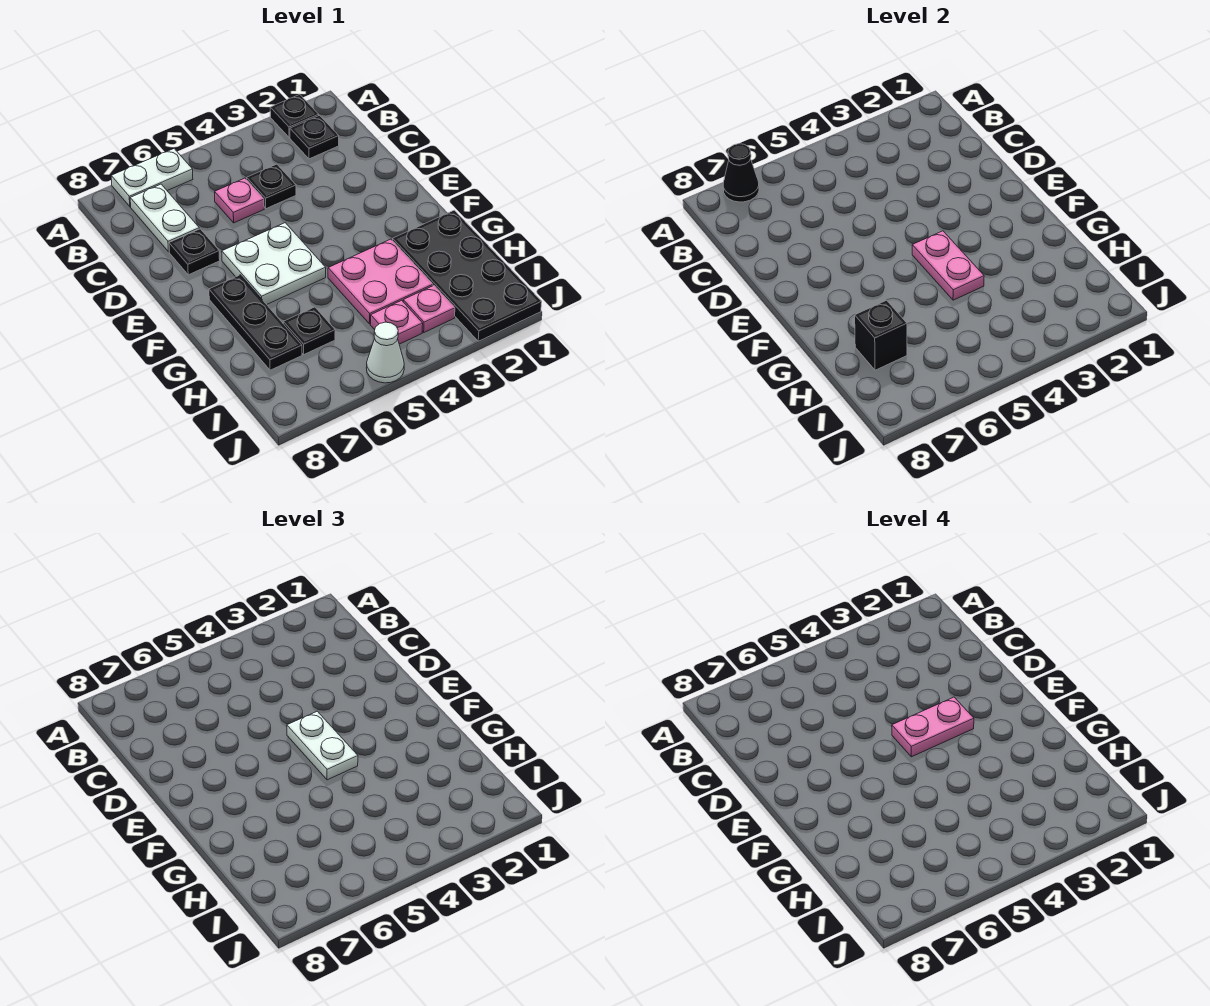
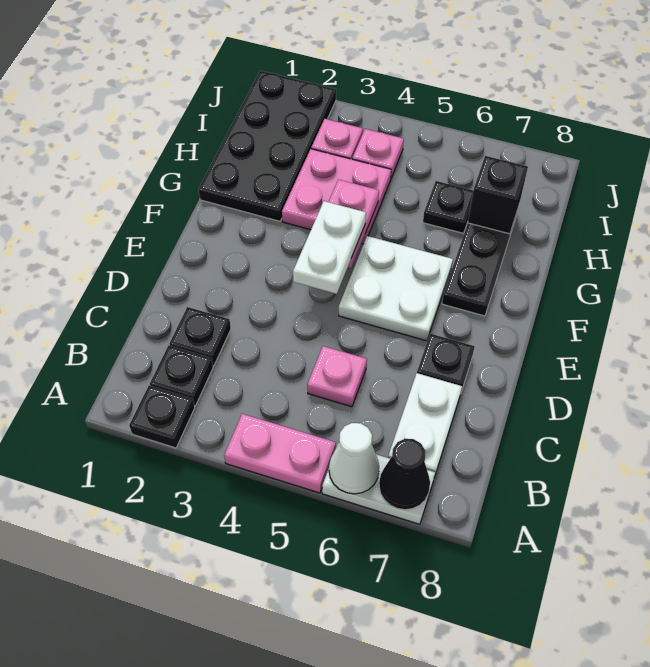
black plate C4 level 1 -> black plate C2 level 1
pink plate E3:E4 level 4 -> pink plate A4:A5 level 1
white cone J5 level 1 -> white cone A6 level 2

